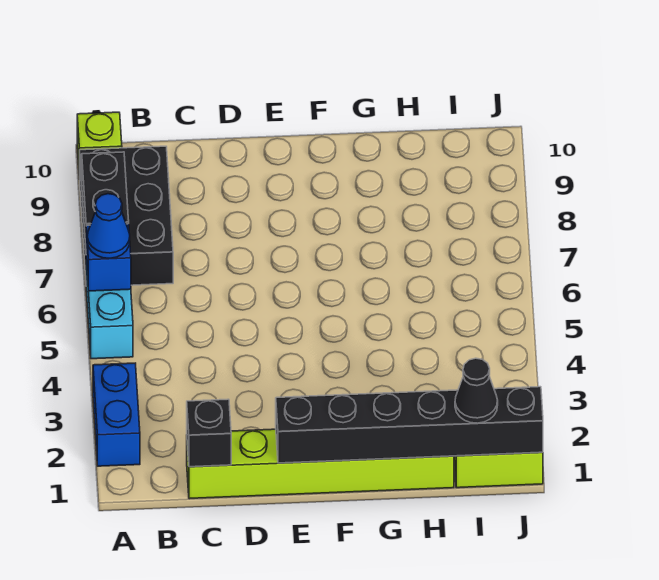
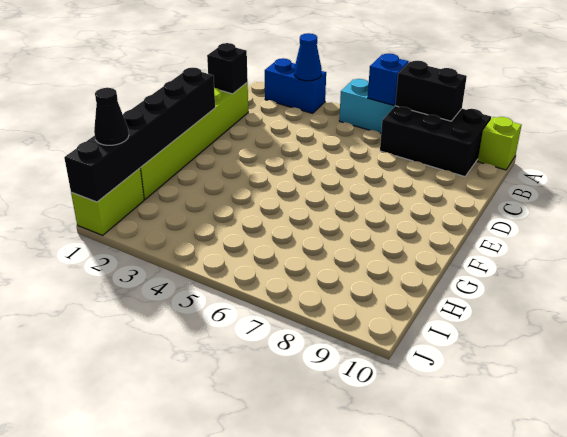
blue cone A6 level 3 -> blue cone A3 level 2

